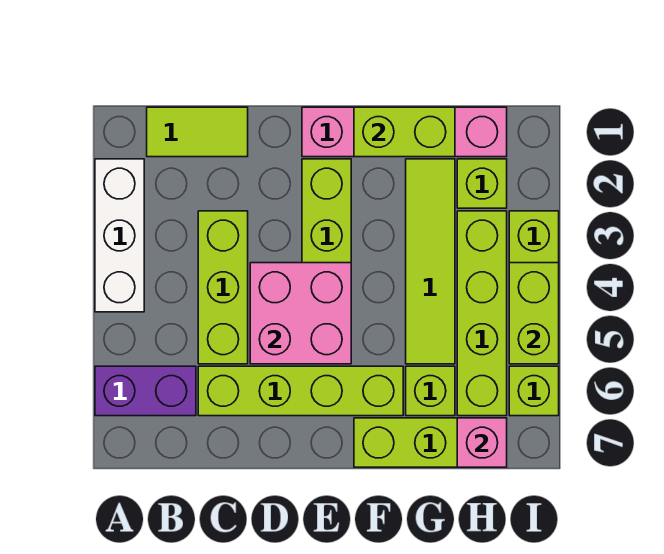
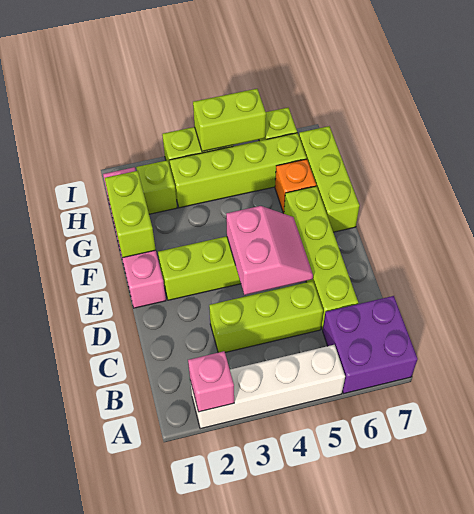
white brick A2:A4 level 1 -> white brick A2:A5 level 1
purple brick A6:B6 level 1 -> purple brick A6:B7 level 1
lime tile B1:C1 level 1 -> none
pink brick D4:E5 level 2 -> pink slope D4:E5 level 2 top 4
lime tile G2:G5 level 1 -> none
lime brick G6 level 1 -> orange brick G6 level 1
pink brick H7 level 2 -> pink brick A2 level 2

